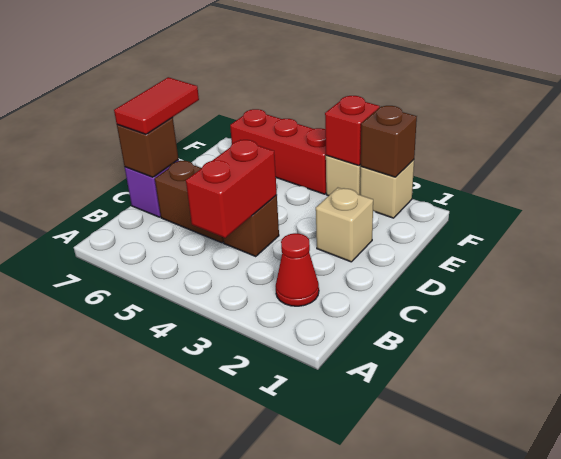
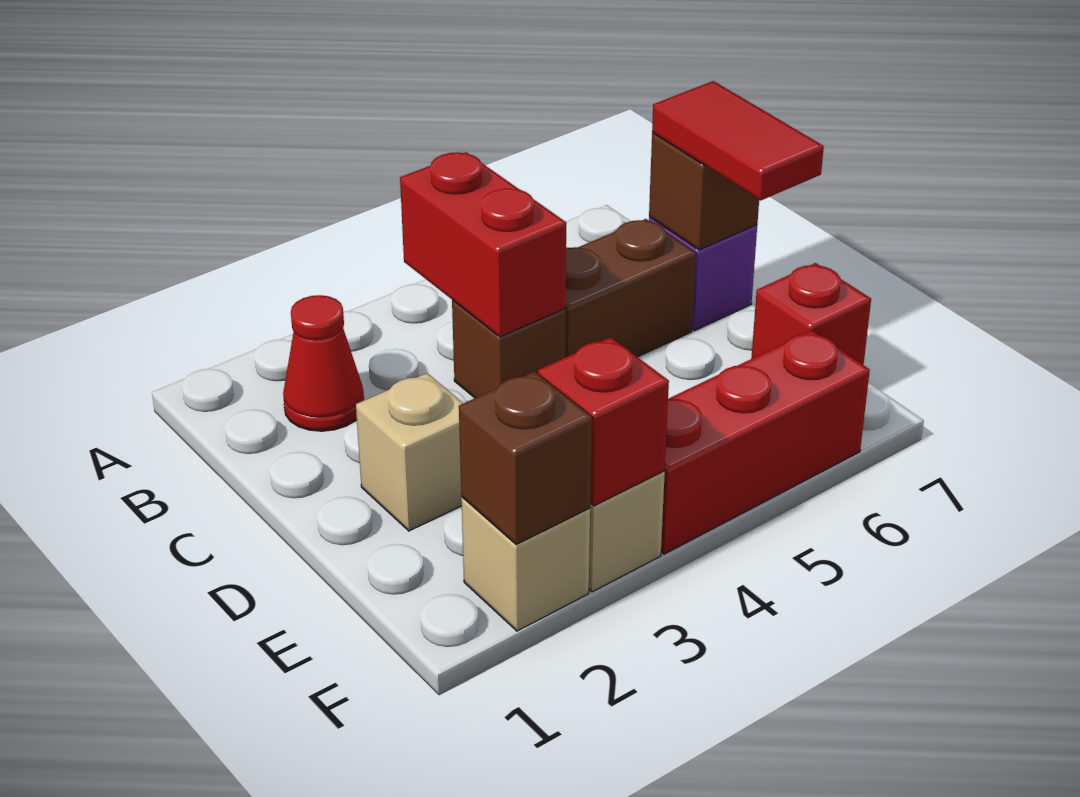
none -> red brick E7 level 1

